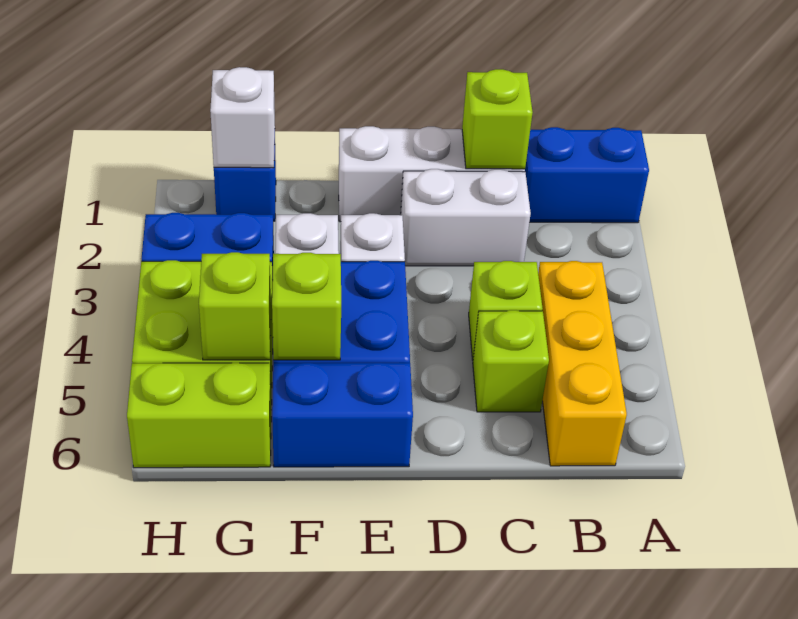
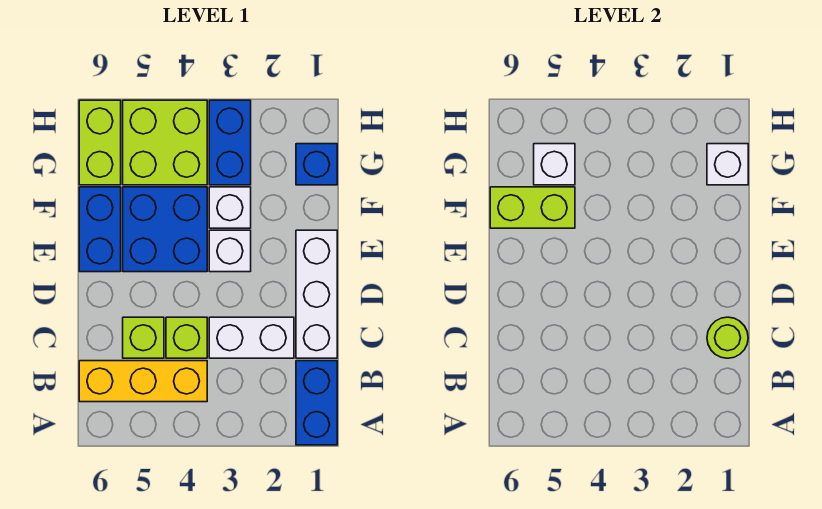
lime brick C1 level 2 -> lime round brick C1 level 2
white brick C2:D2 level 1 -> white brick C2:C3 level 1
lime brick F5 level 2 -> lime brick F5:F6 level 2
lime brick G5 level 2 -> white brick G5 level 2

